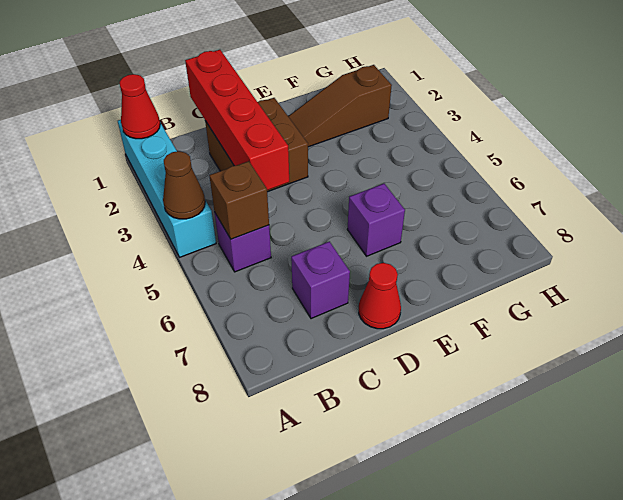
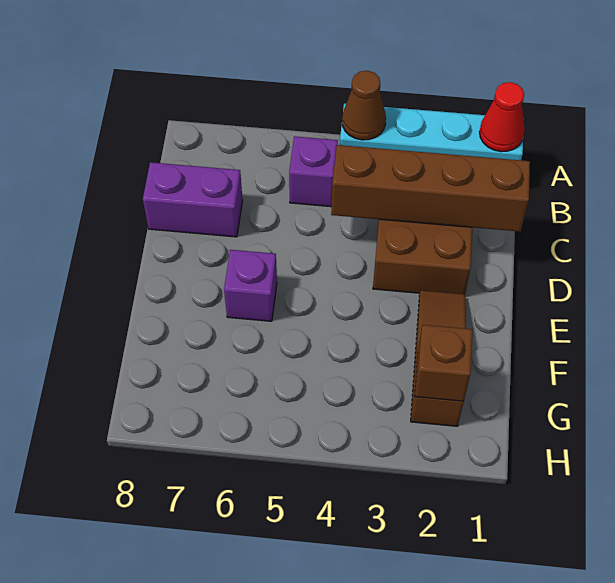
brown brick B5 level 2 -> brown brick G2 level 2
red brick C1:C4 level 2 -> brown brick C1:C4 level 2
purple brick C7 level 1 -> purple brick C7:C8 level 1
red cone D8 level 1 -> none

